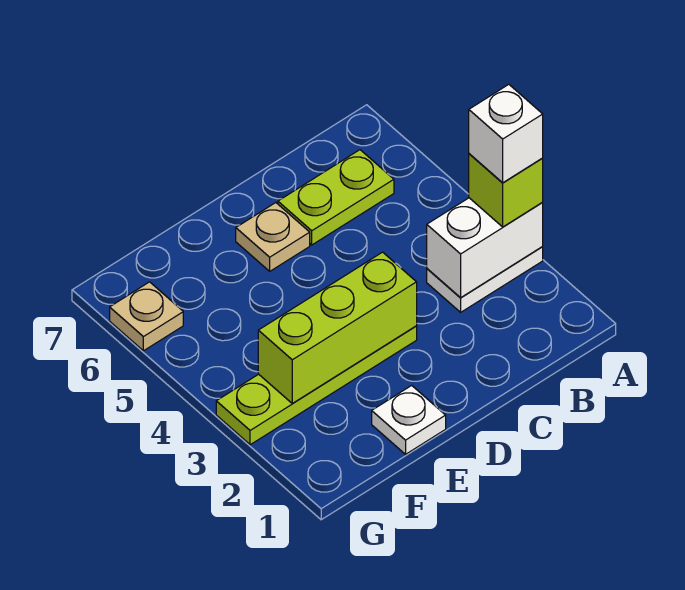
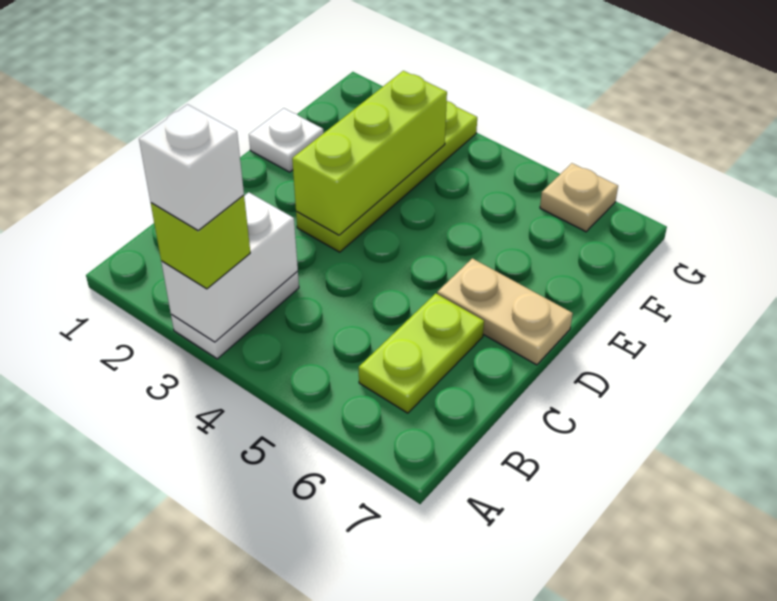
tan plate D6 level 1 -> tan plate D6:D7 level 1

